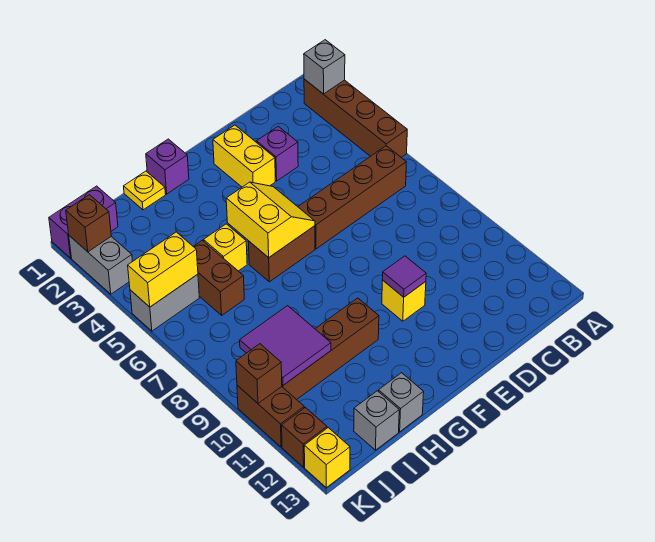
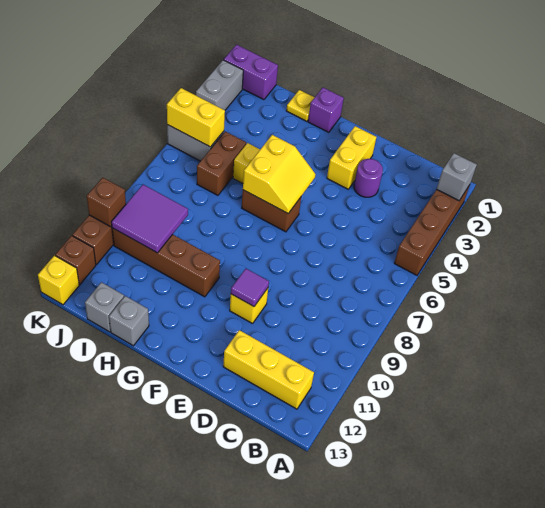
brown brick B6:E6 level 1 -> none
none -> yellow brick B12:D12 level 1
purple brick D3 level 1 -> purple round brick D3 level 1
brown brick K2 level 2 -> none

